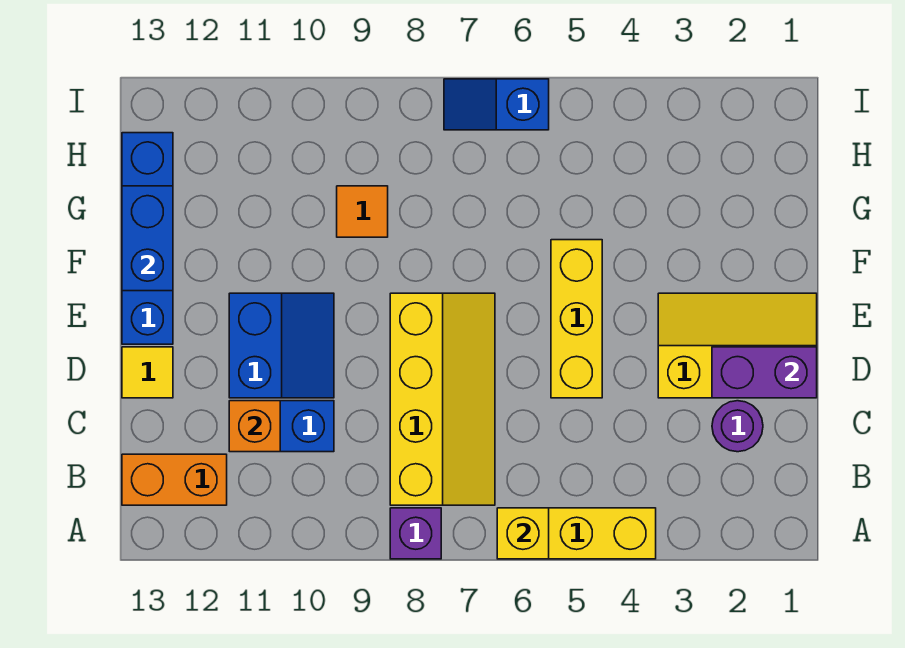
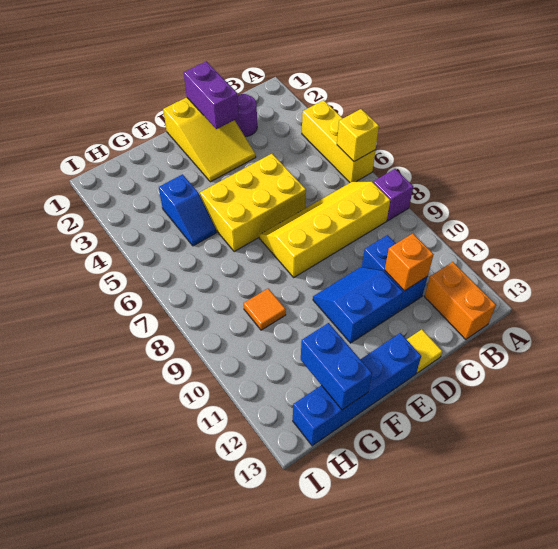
yellow slope D1:E3 level 1 top D -> yellow slope D1:E3 level 1 top 1
yellow brick D5:F5 level 1 -> yellow brick D5:F6 level 1
blue brick F13:G13 level 2 -> blue brick G12:G13 level 2
blue slope I6:I7 level 1 top 6 -> blue slope G4:G5 level 1 top 4

